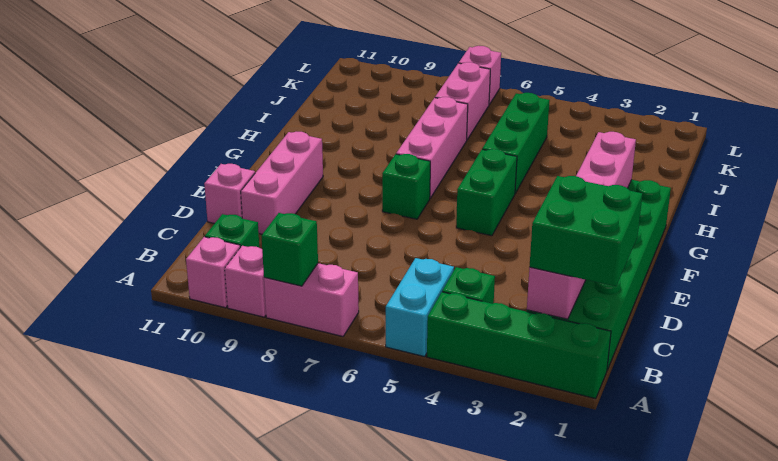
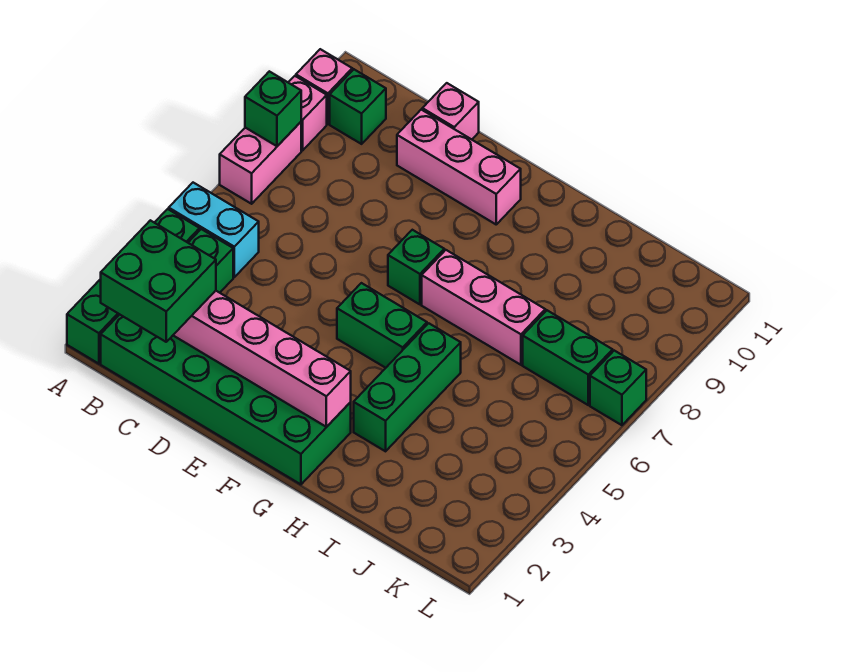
green brick H5:J5 level 1 -> green brick H3:H5 level 1
pink brick J7:K7 level 1 -> green brick J7:K7 level 1
pink brick L7 level 1 -> green brick L7 level 1

